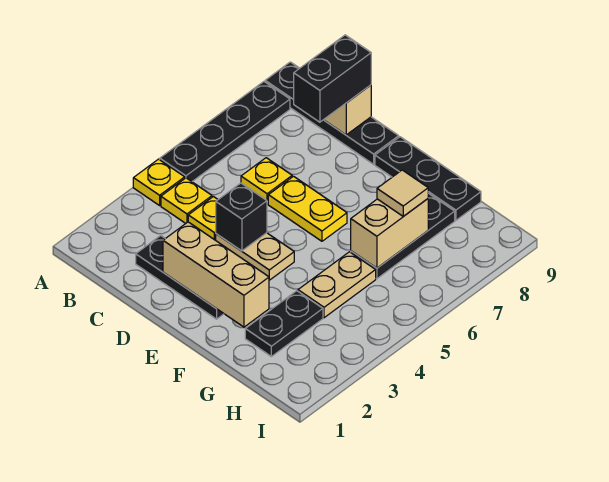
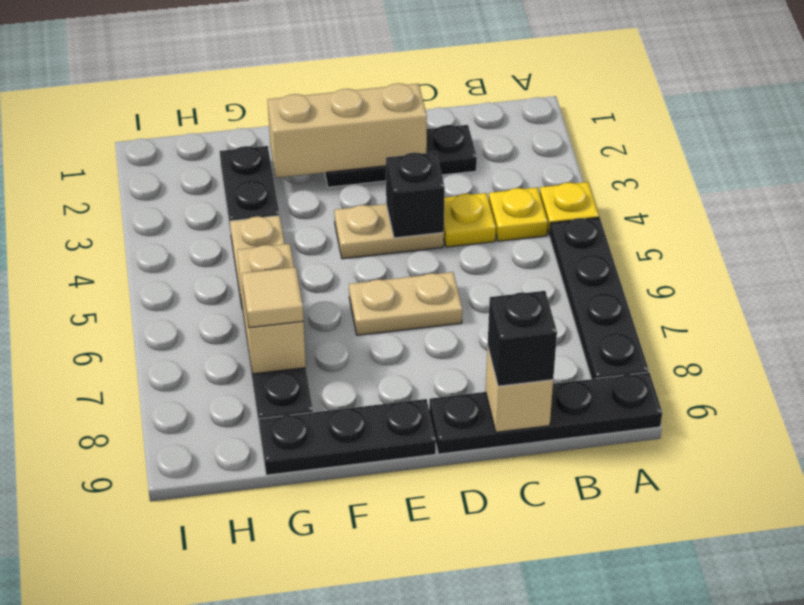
yellow plate C6 level 1 -> none
black brick C8:C9 level 3 -> black brick C9 level 3
yellow plate D6:E6 level 1 -> tan plate D6:E6 level 1

